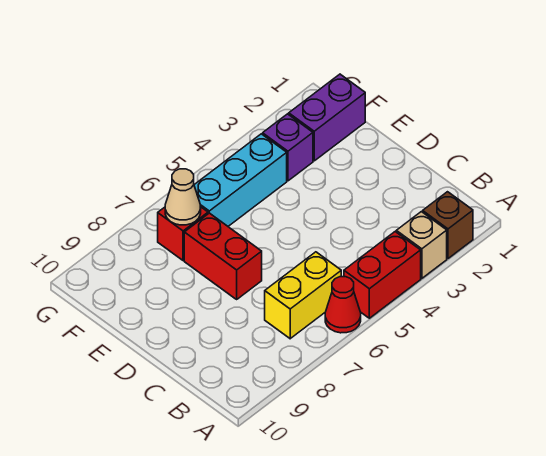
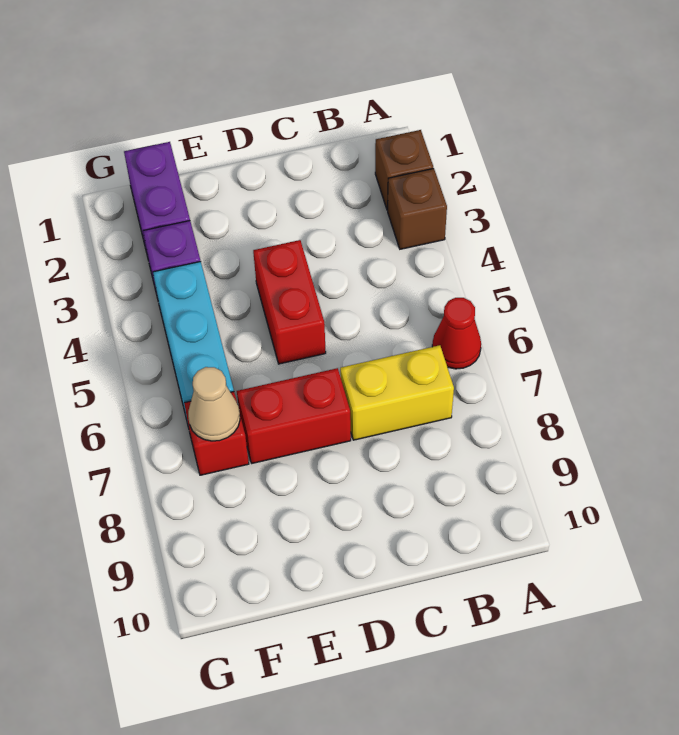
tan brick A3 level 1 -> brown brick A3 level 1
red brick A4:A5 level 1 -> red brick D4:D5 level 1
yellow brick B6:B7 level 1 -> yellow brick B7:C7 level 1

